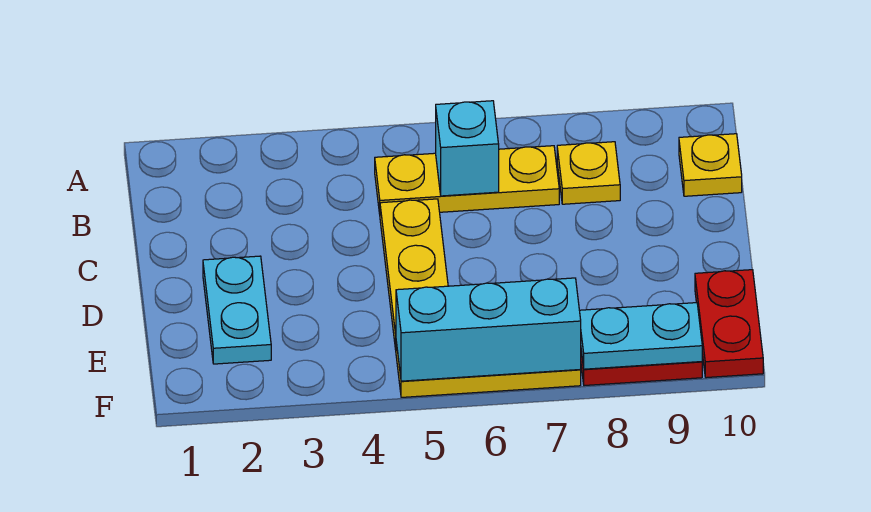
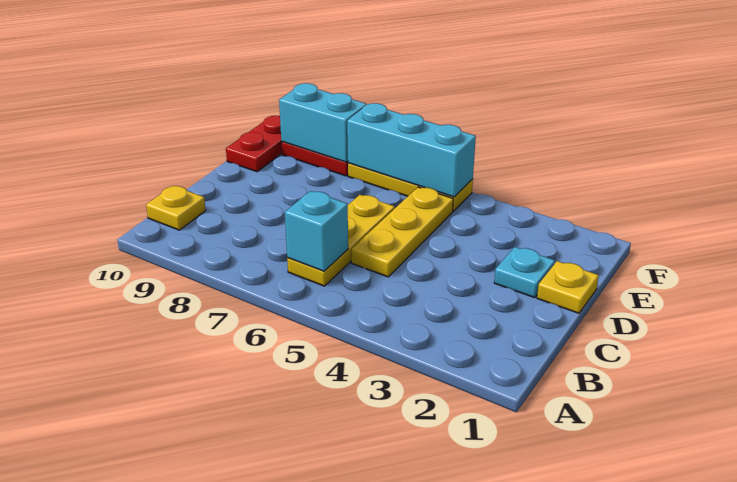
yellow plate B5:B7 level 1 -> yellow plate B6:D6 level 1
yellow plate B8 level 1 -> yellow plate D1 level 1
cyan plate D2:E2 level 1 -> cyan plate D2 level 1
cyan plate F8:F9 level 2 -> cyan brick F8:F9 level 2

